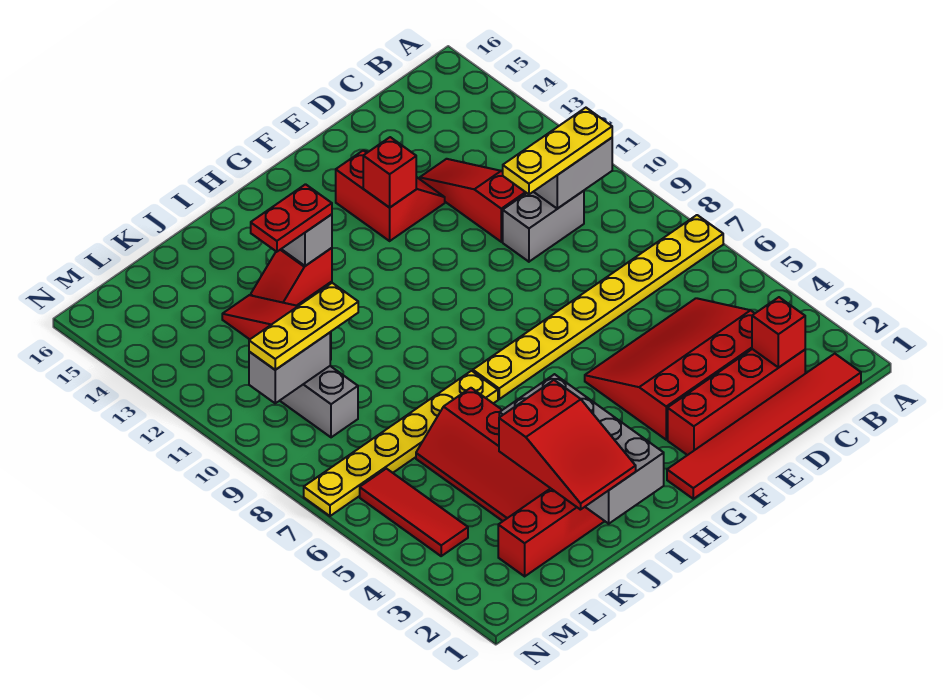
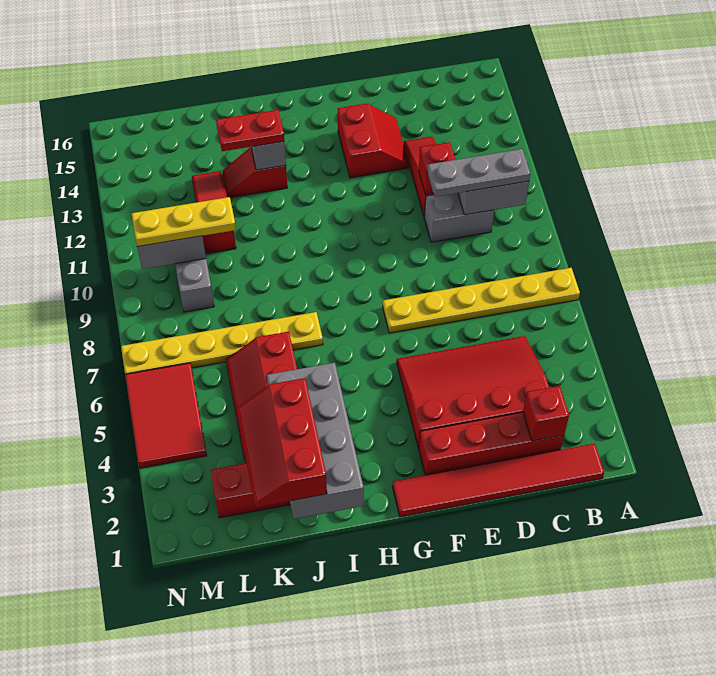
yellow plate A7:H7 level 1 -> yellow plate A7:F7 level 1
yellow plate B10:D10 level 3 -> grey plate B10:D10 level 3
red brick F13 level 2 -> red brick D11 level 2
red slope J1:K3 level 3 top 3 -> red slope J1:K3 level 3 top J
red tile M4:M6 level 1 -> red tile M4:N6 level 1

